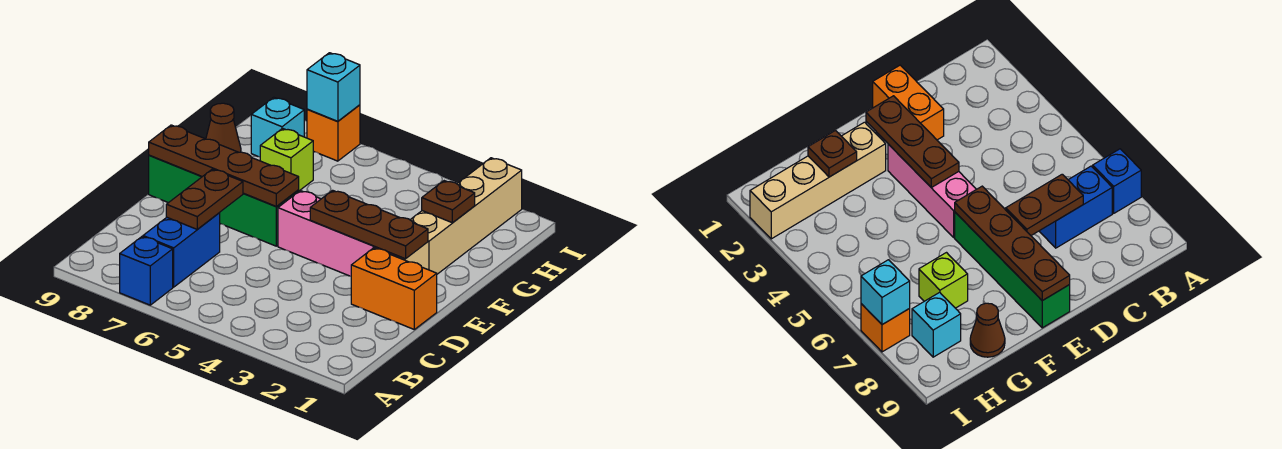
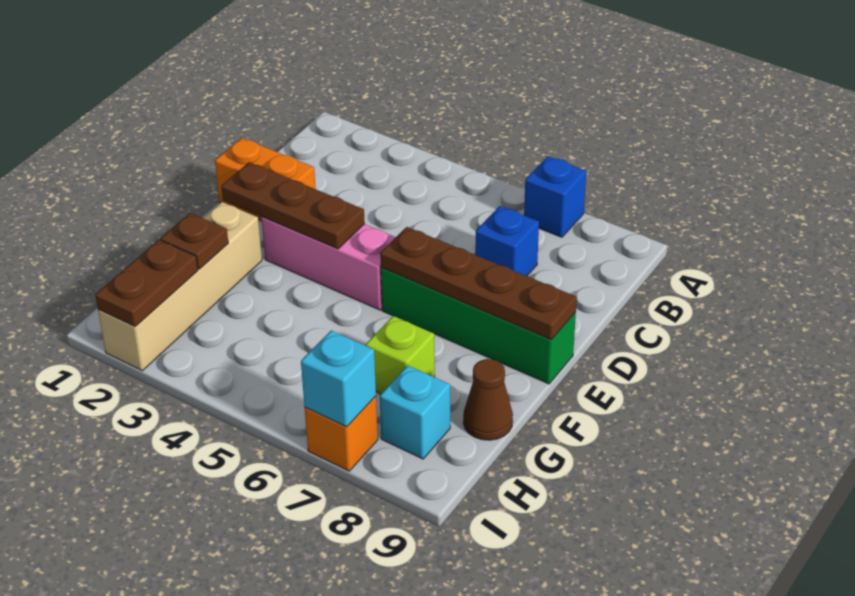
blue brick B7:C7 level 1 -> blue brick C7 level 1
brown plate C7:D7 level 2 -> brown plate H2:I2 level 2

